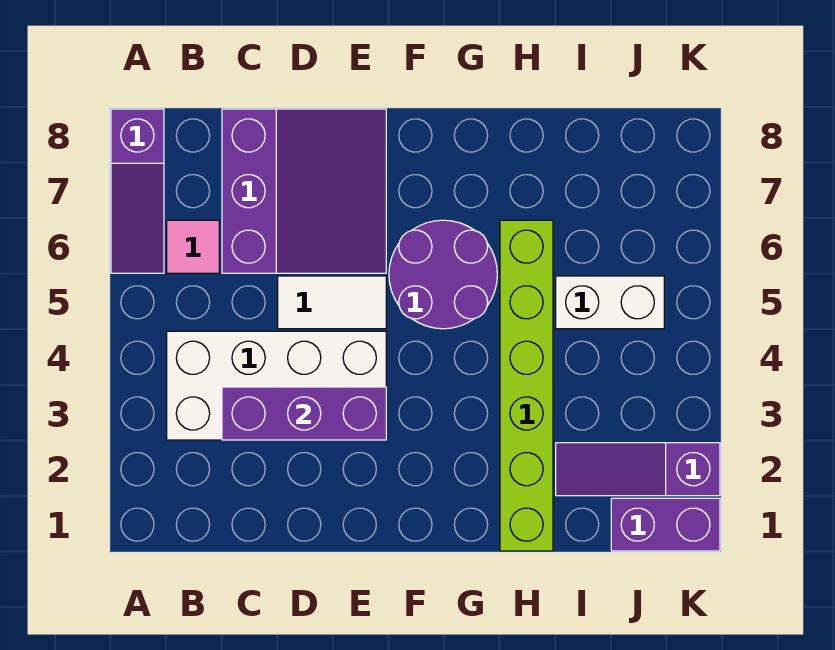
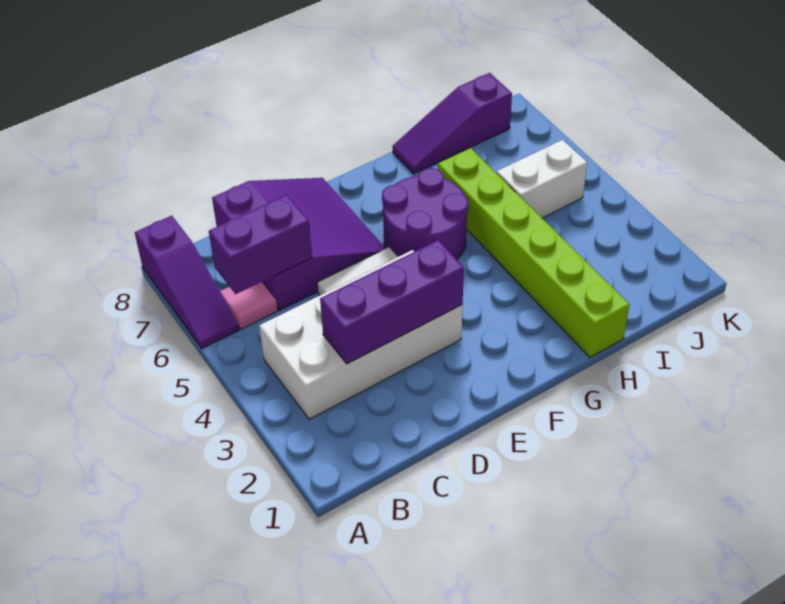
purple slope I2:K2 level 1 top K -> purple slope H8:J8 level 1 top J
purple brick J1:K1 level 1 -> purple brick B6:C6 level 2

